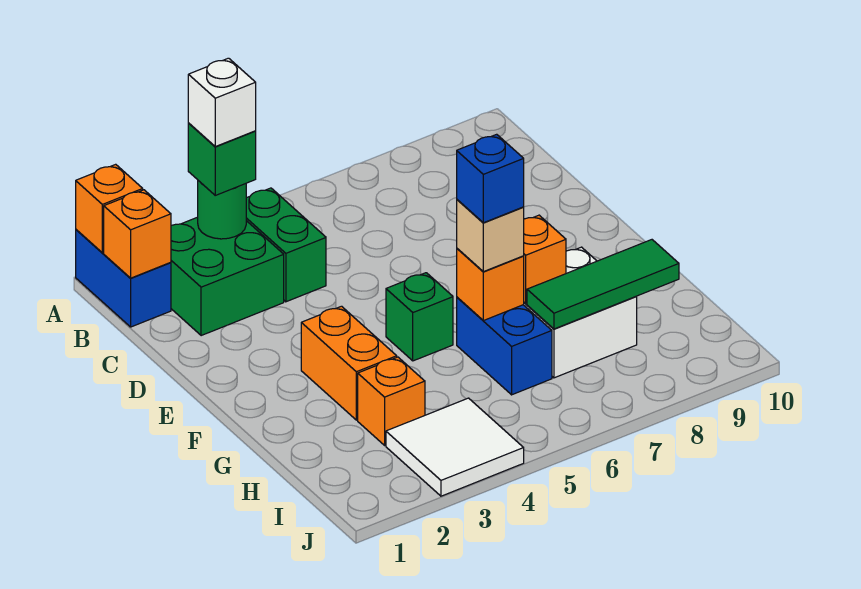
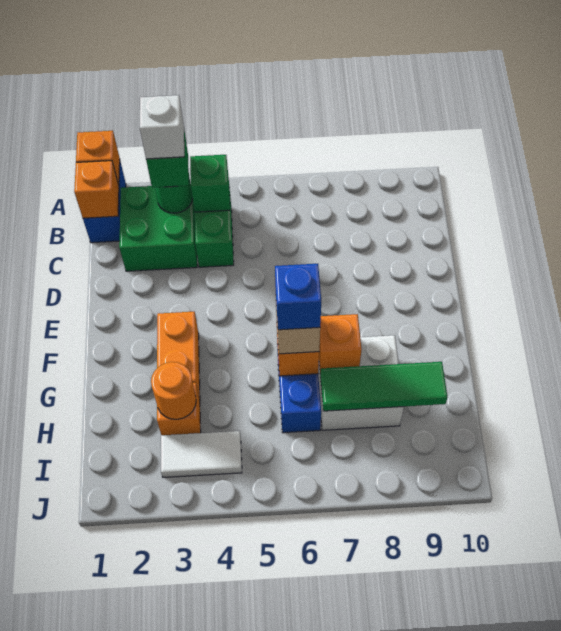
green brick F5 level 1 -> green brick B4 level 2
none -> orange round brick H3 level 2
white tile I3:J4 level 1 -> white tile I3:I4 level 1

